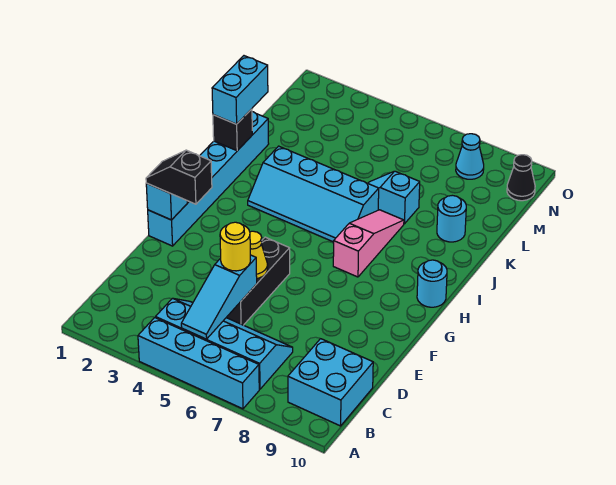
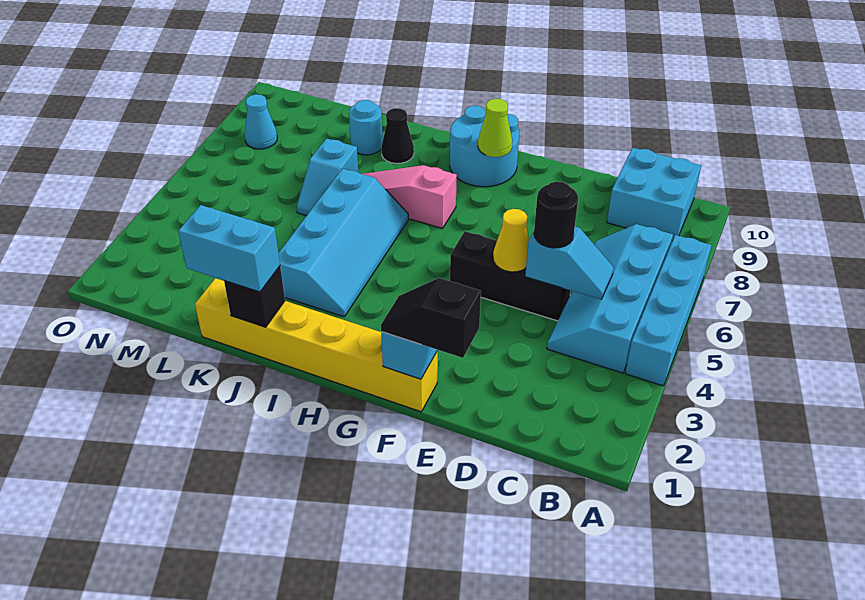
cyan slope B5:D5 level 2 top D -> cyan slope C5:D5 level 2 top D
yellow round brick D5 level 3 -> black round brick D5 level 3
cyan brick F1:K1 level 1 -> yellow brick F1:K1 level 1
black slope F1:F2 level 3 top 2 -> black slope E1:F1 level 3 top E
none -> lime cone G9 level 2
cyan round brick H10 level 1 -> cyan round brick G9:H10 level 1
black cone N10 level 1 -> black cone J9 level 1

